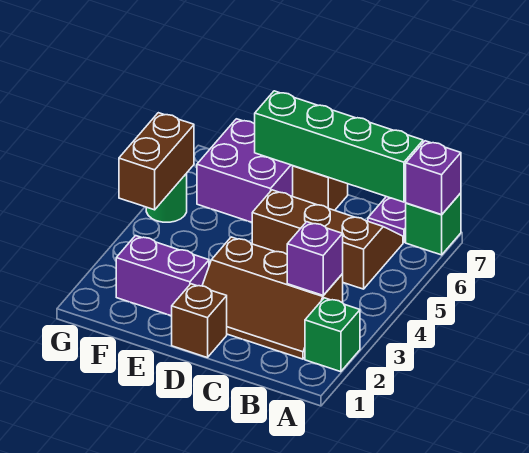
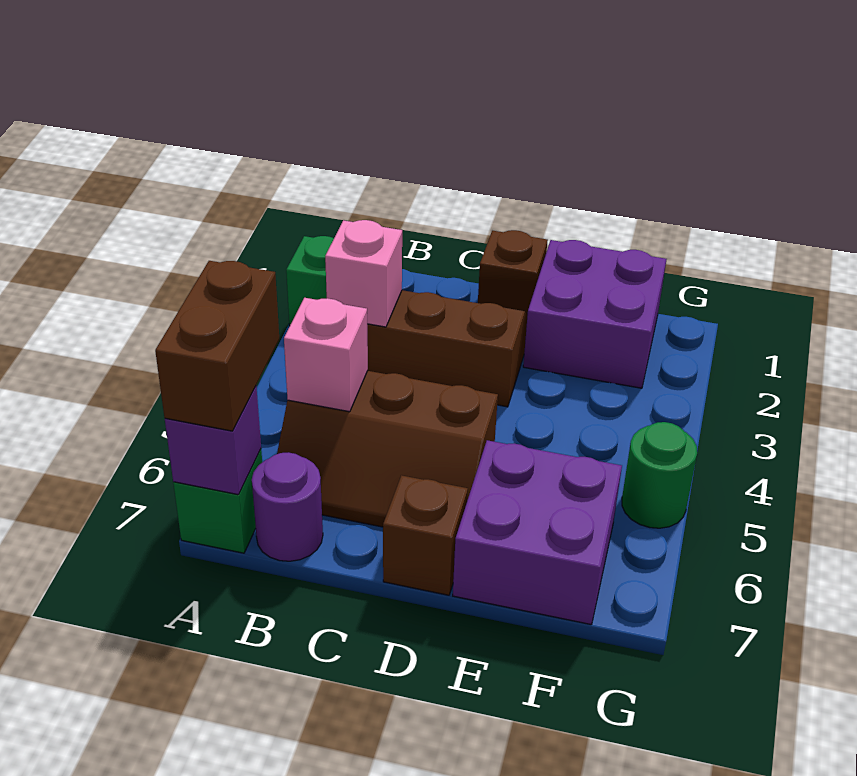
purple brick B3 level 2 -> pink brick B3 level 2
none -> pink brick B5 level 2
purple plate B7 level 1 -> purple round brick B7 level 1
green brick B7:E7 level 2 -> none
purple brick E2:F2 level 1 -> purple brick E1:F2 level 1
brown brick G4:G5 level 2 -> brown brick A6:A7 level 3

